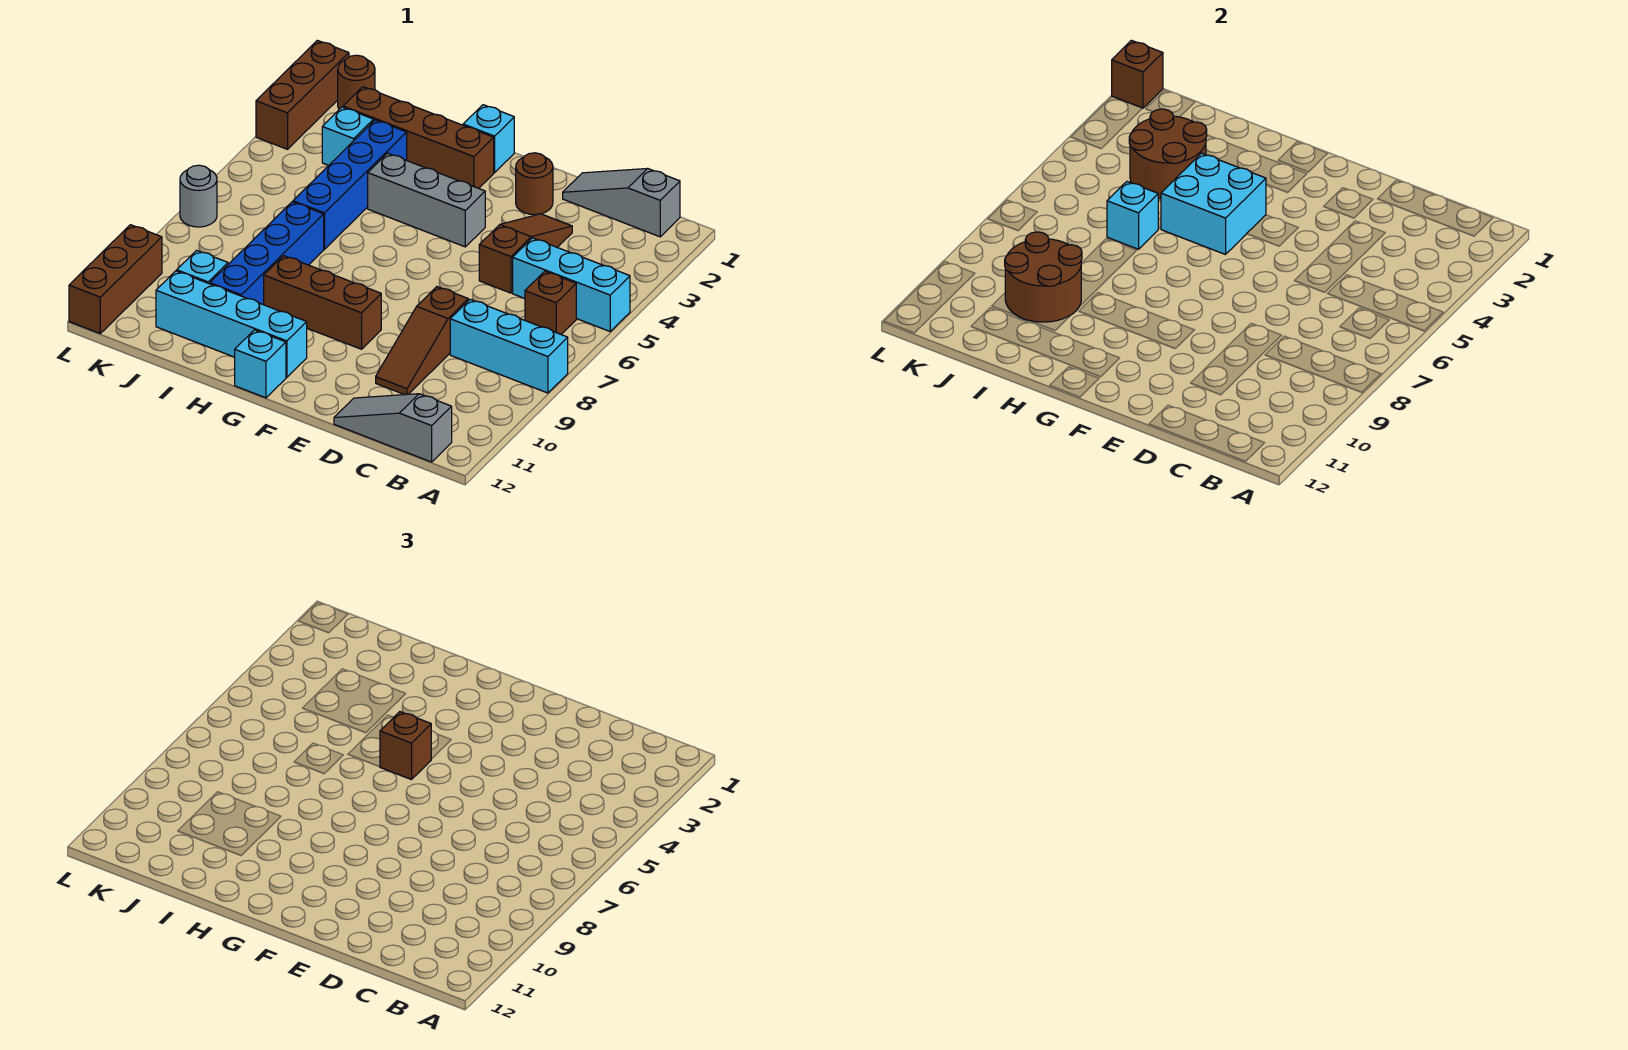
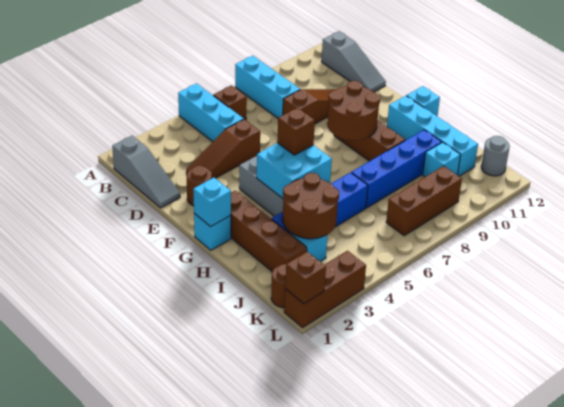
cyan brick I6 level 2 -> cyan brick G1 level 2
brown round brick I9:J10 level 2 -> brown round brick F8:G9 level 2
grey round brick L7 level 1 -> grey round brick K12 level 1
brown brick L10:L12 level 1 -> brown brick K7:K9 level 1

